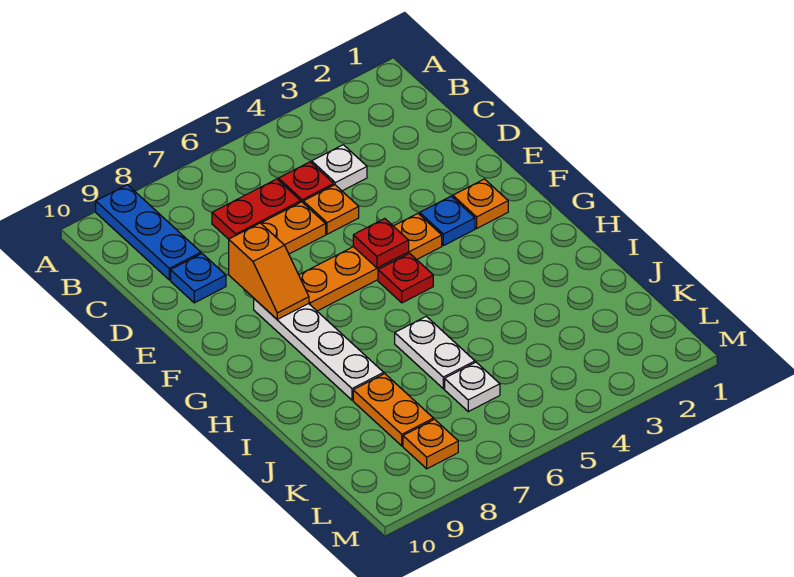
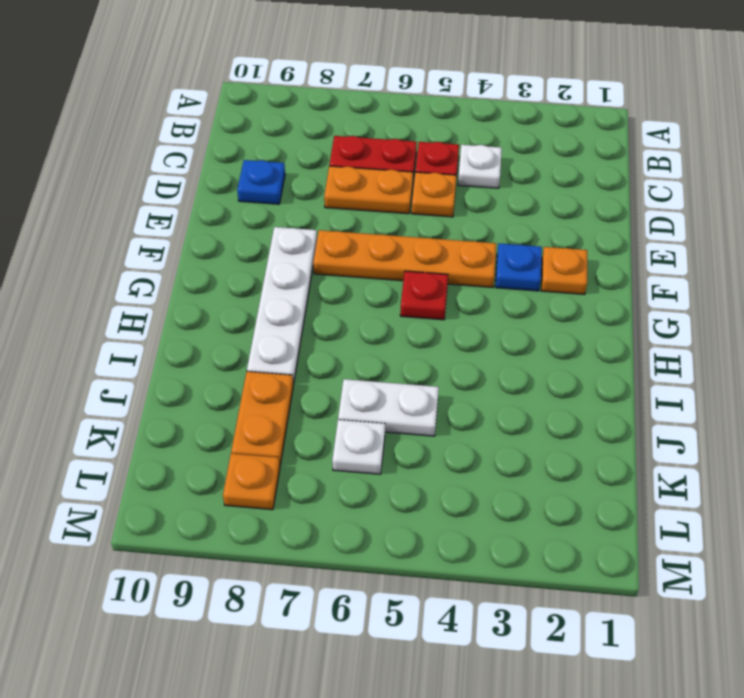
blue plate A9:C9 level 1 -> none
orange slope E8:F8 level 2 top E -> none
red plate F5 level 2 -> none
white plate I6:J6 level 1 -> white plate J5:J6 level 1

